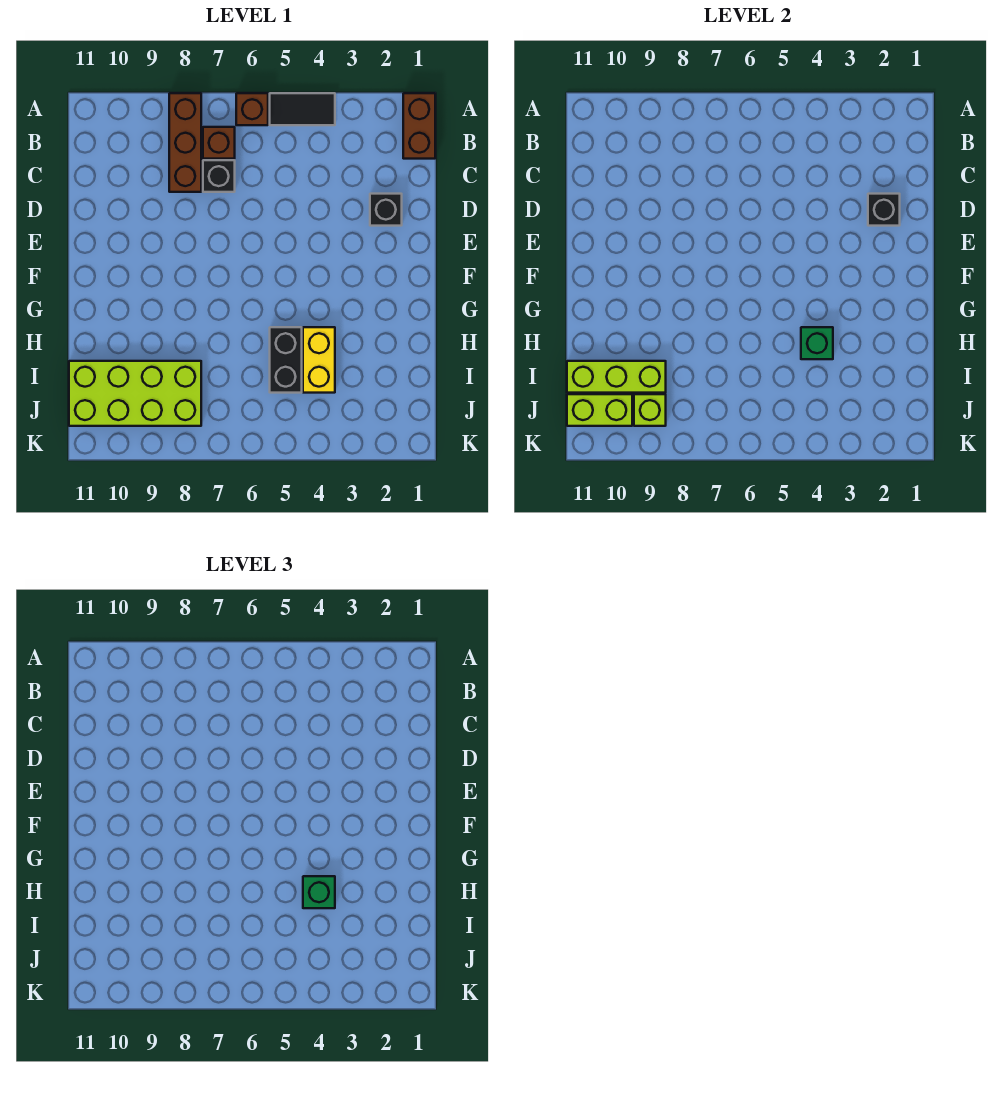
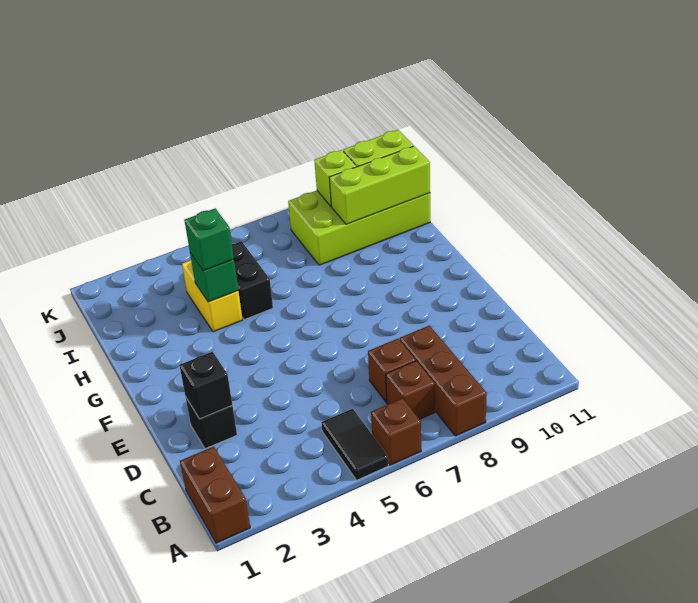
black tile A4:A5 level 1 -> black tile A5:B5 level 1
black brick C7 level 1 -> brown brick C7 level 1

